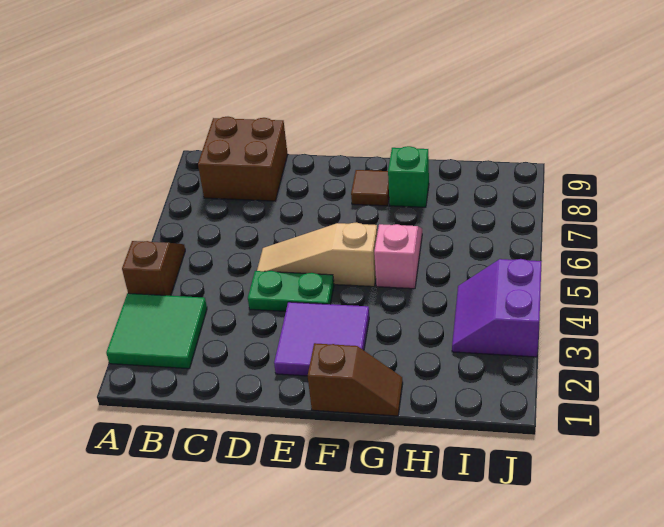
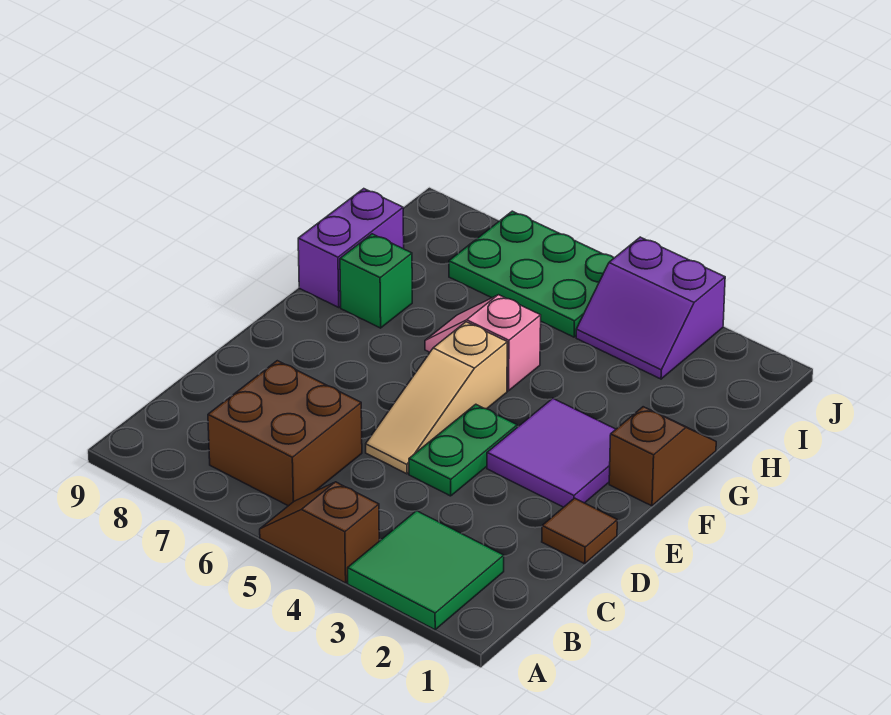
brown brick B8:C9 level 1 -> brown brick B6:C7 level 1
brown tile F8 level 1 -> brown tile D1 level 1
none -> purple brick G9:H9 level 1
none -> green plate I5:J7 level 1

